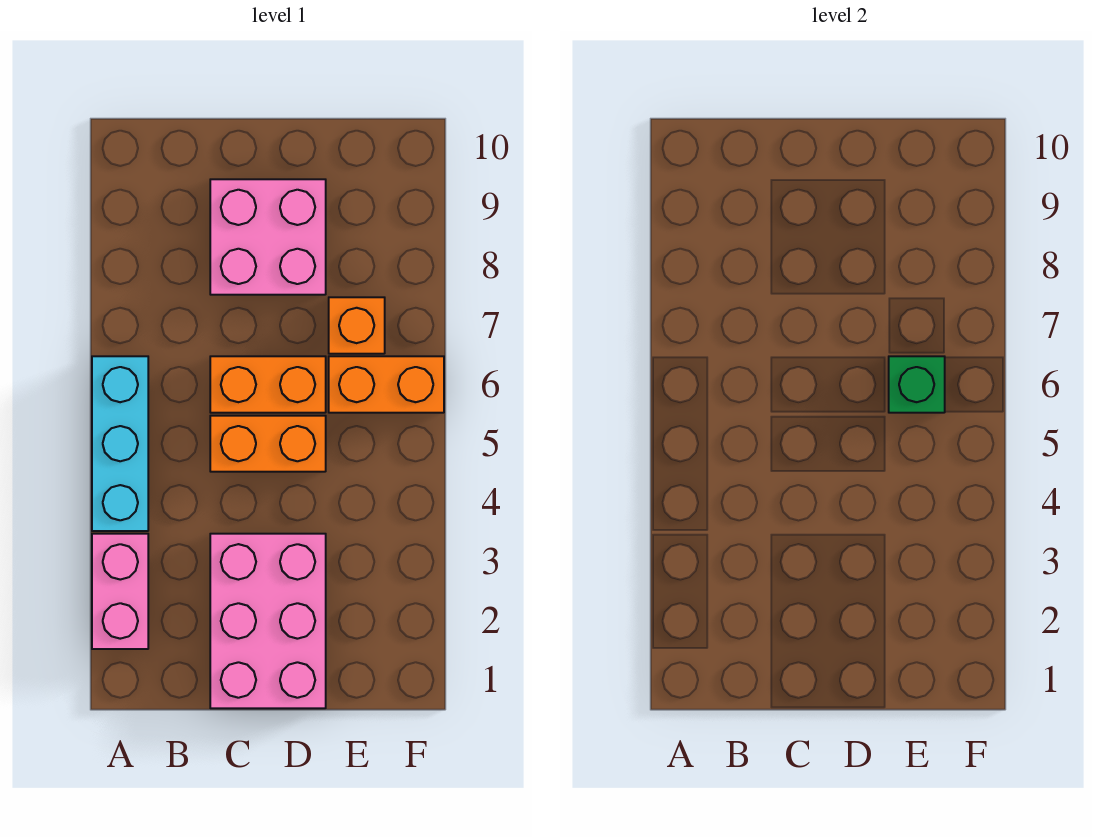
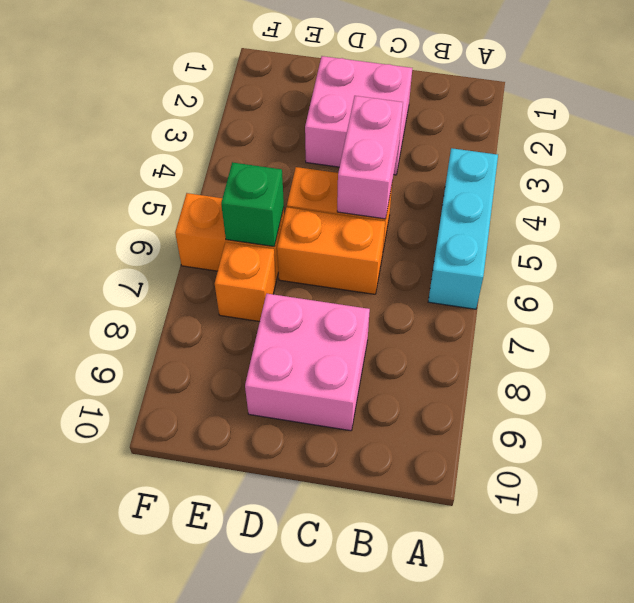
pink brick A2:A3 level 1 -> pink brick C4:C5 level 2
pink brick C1:D3 level 1 -> pink brick C2:D3 level 1

